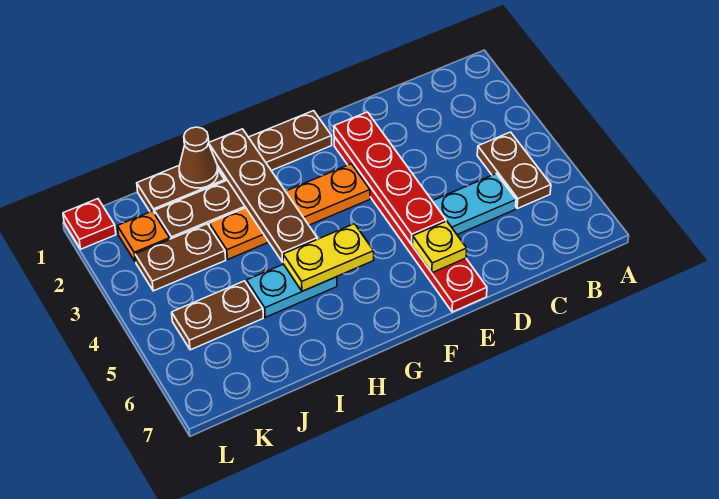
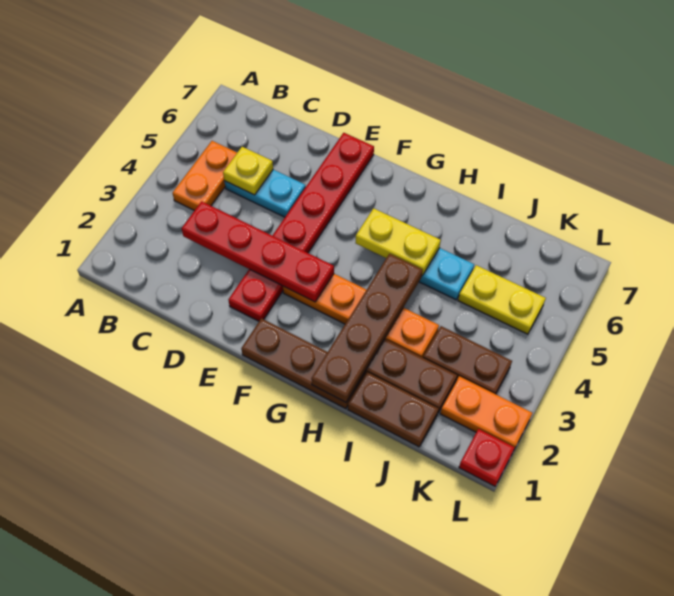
brown plate B4:B5 level 1 -> orange plate B4:B5 level 1
red plate E2:E5 level 2 -> red plate C3:F3 level 2
yellow plate E6 level 2 -> yellow plate C5 level 2
brown cone I1 level 2 -> none
brown plate J5:K5 level 1 -> yellow plate J5:K5 level 1
orange plate K2 level 1 -> orange plate K2:L2 level 1

